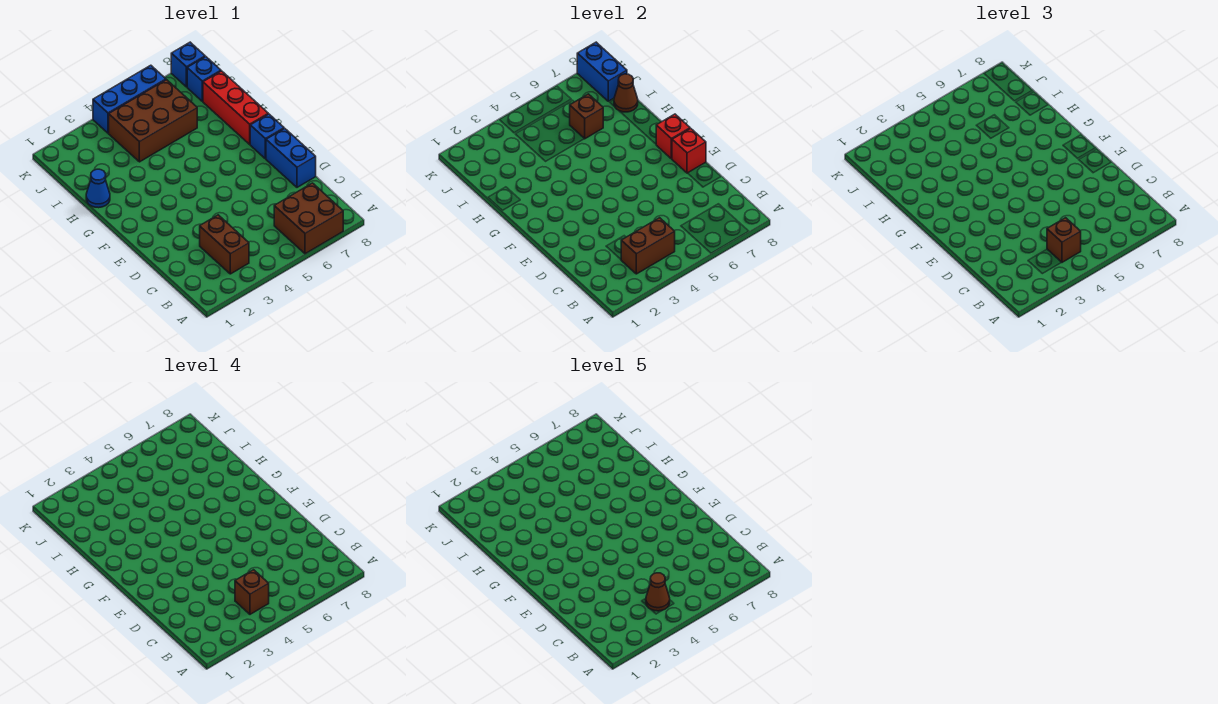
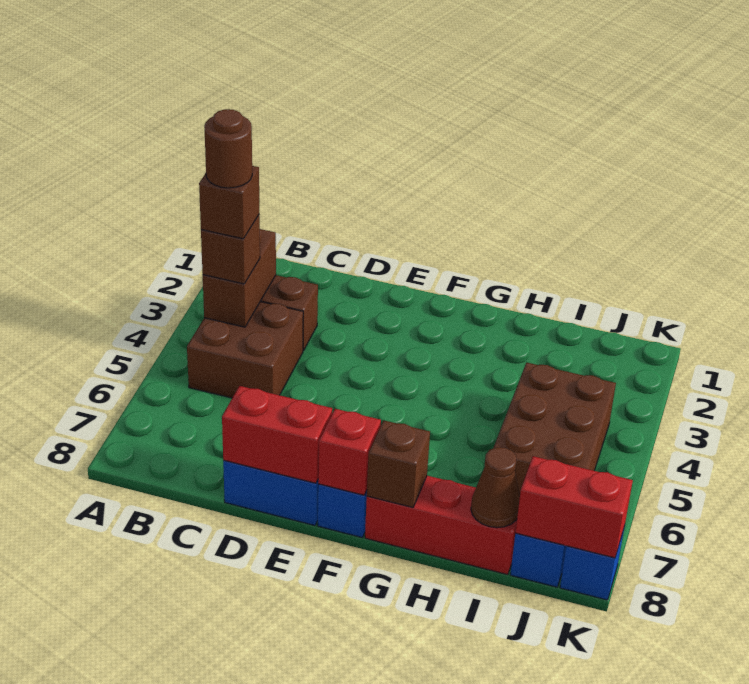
brown brick A6:B7 level 1 -> brown brick B4:C5 level 1
brown cone B4 level 5 -> brown round brick B4 level 5
red brick E8 level 2 -> red brick D8:E8 level 2
blue cone H1 level 1 -> none
brown brick I6 level 2 -> brown brick G8 level 2
blue brick J8:K8 level 2 -> red brick J8:K8 level 2
blue brick K4:K6 level 1 -> none

